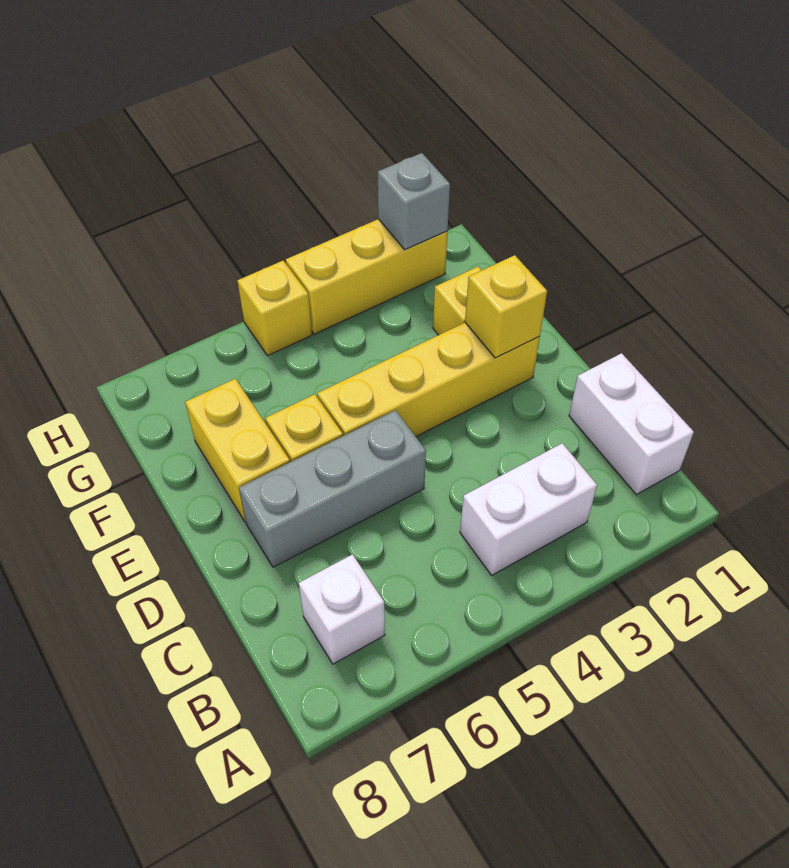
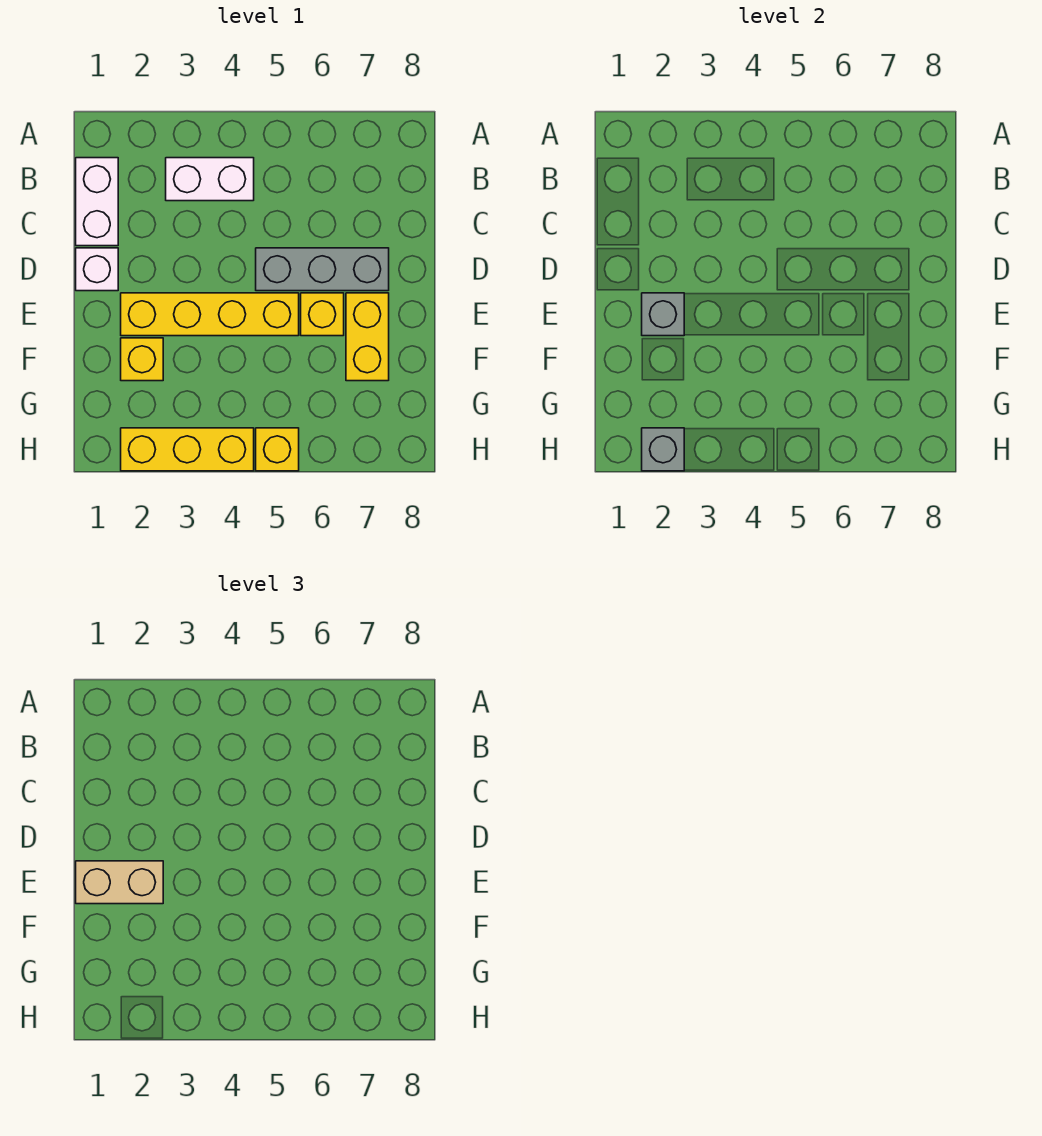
white brick B7 level 1 -> white brick D1 level 1
none -> tan brick E1:E2 level 3
yellow brick E2 level 2 -> grey brick E2 level 2

